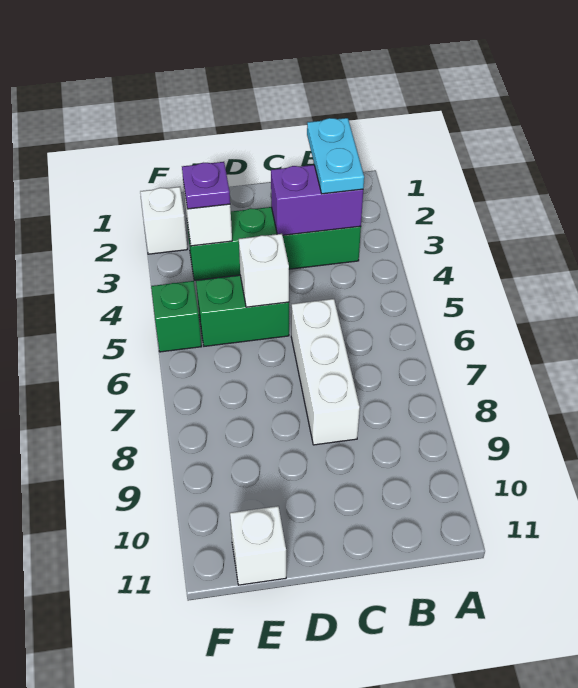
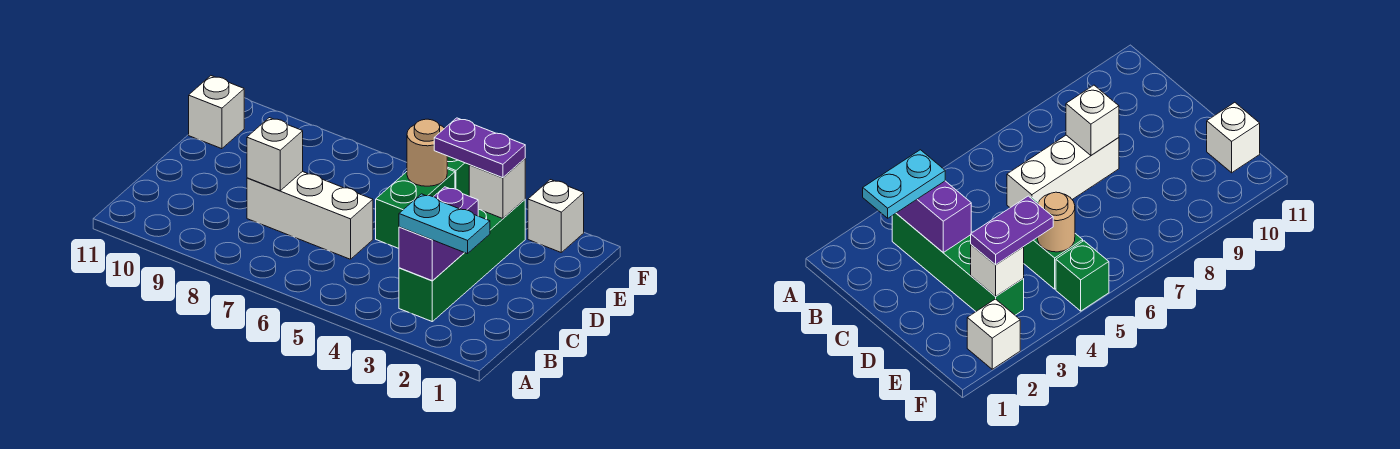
white brick D5 level 2 -> white brick C8 level 2
purple plate E3 level 3 -> purple plate E3:E4 level 3
none -> tan round brick E5 level 2

